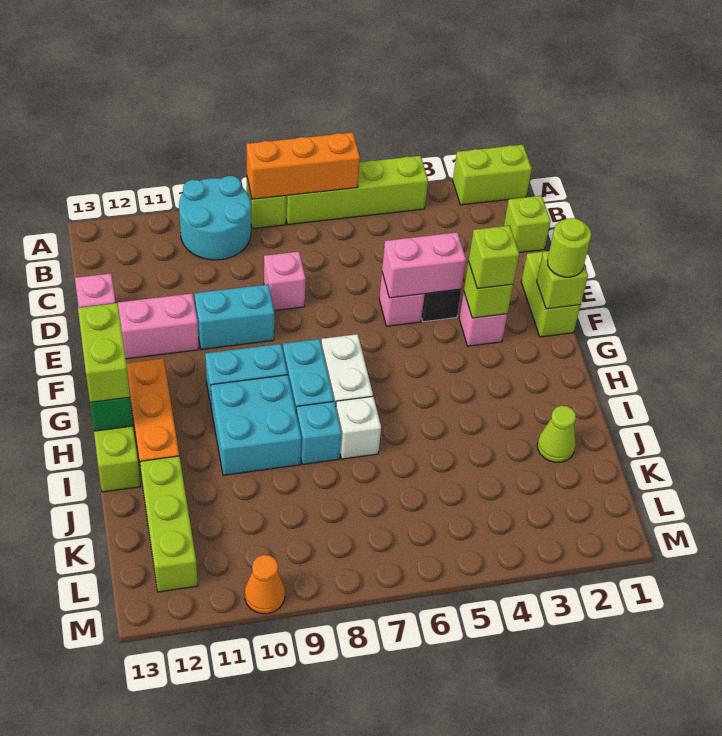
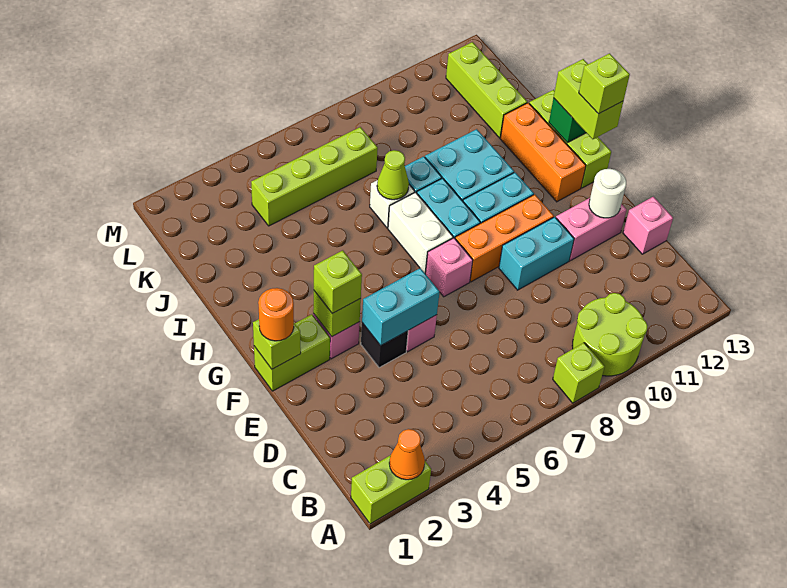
lime brick A4:A7 level 1 -> lime brick K4:K7 level 1
orange brick A6:A8 level 2 -> orange brick F8:F10 level 1
cyan round brick A9:B10 level 1 -> lime round brick A9:B10 level 1
lime brick C1 level 1 -> lime brick G13 level 4
pink brick D8 level 1 -> pink brick F7 level 1
lime brick E1:F1 level 1 -> lime brick F1:F2 level 1
pink brick E4:E5 level 2 -> cyan brick E4:E5 level 2
none -> white round brick E12 level 2
lime round brick F1 level 3 -> orange round brick F1 level 3
lime cone J2 level 1 -> lime cone I7 level 2
orange cone M10 level 1 -> orange cone A2 level 2

